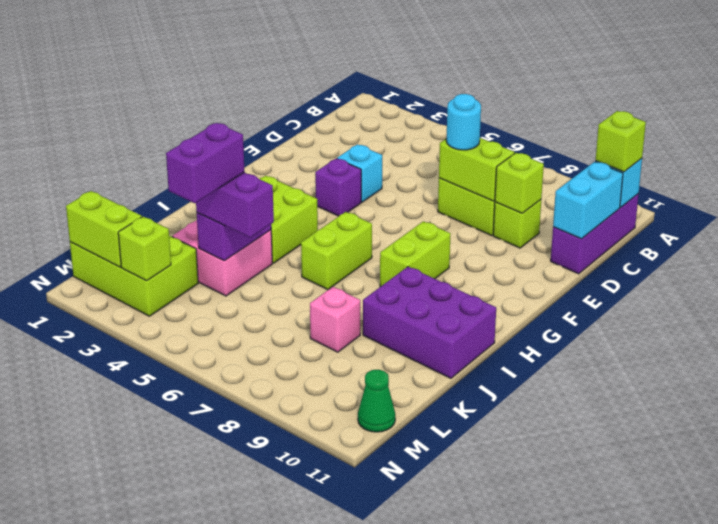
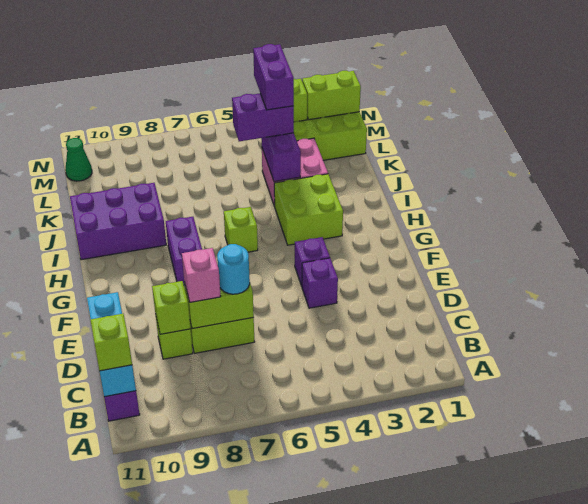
cyan brick E4 level 1 -> purple brick E4 level 1
lime brick G8:H8 level 1 -> purple brick G8:H8 level 1
lime brick H6:I6 level 1 -> lime brick H6 level 1
pink brick K8 level 1 -> pink brick D8 level 3

